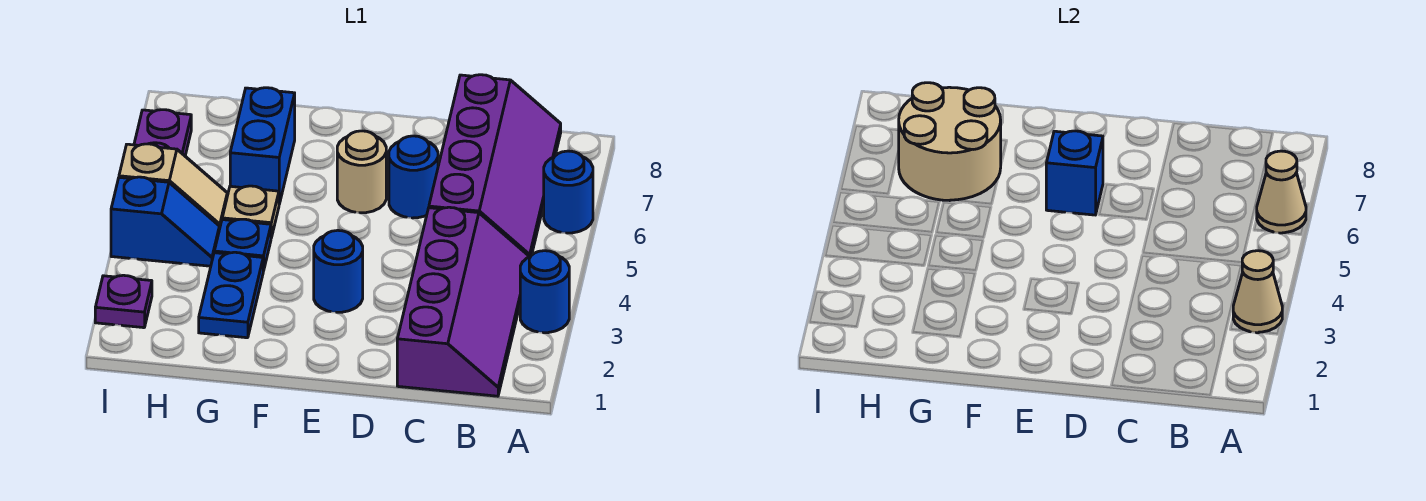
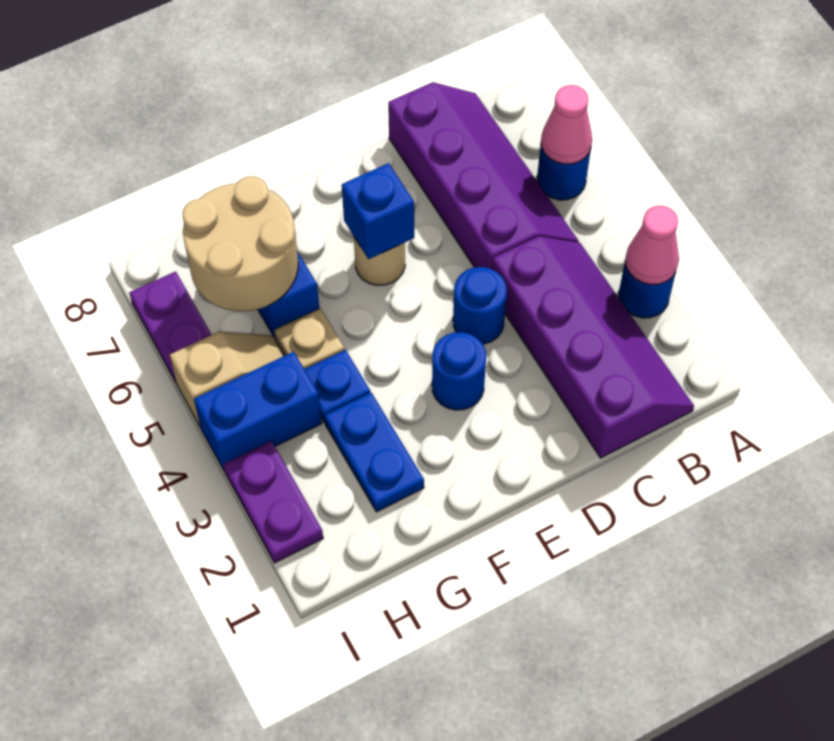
tan cone A3 level 2 -> pink cone A3 level 2
tan cone A6 level 2 -> pink cone A6 level 2
blue round brick D6 level 1 -> blue round brick D4 level 1
blue slope H4:I4 level 1 top I -> blue brick H4:I4 level 1
purple plate I2 level 1 -> purple plate I2:I3 level 1

